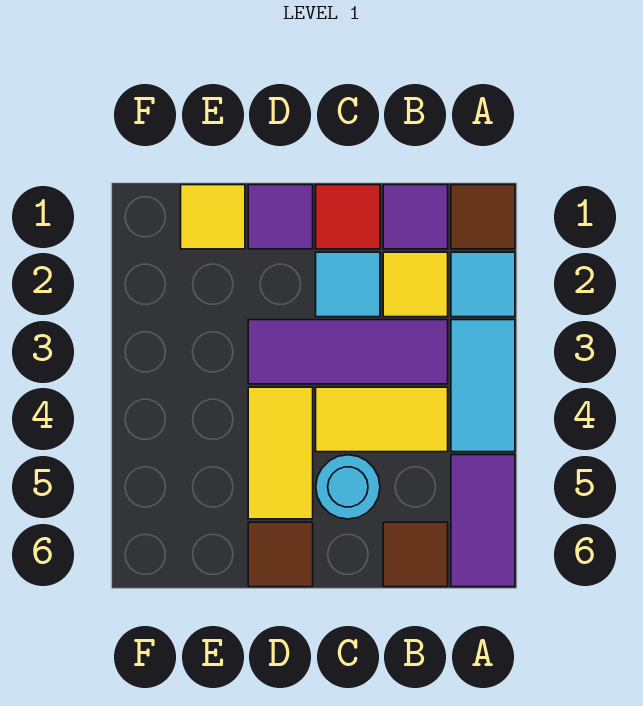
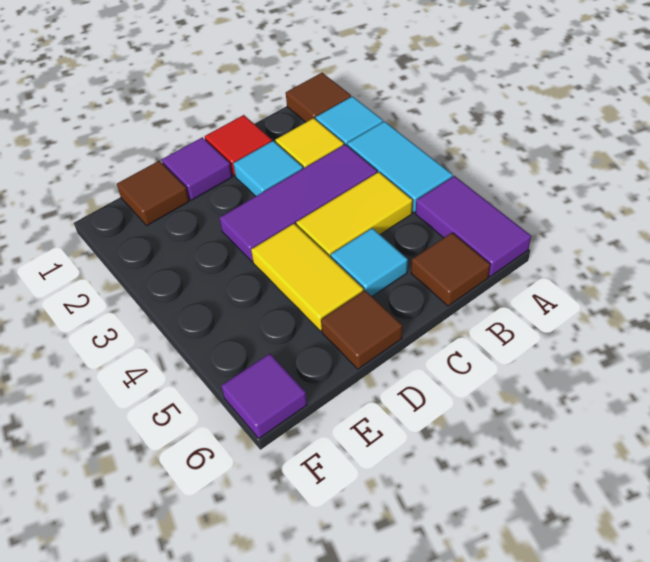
purple tile B1 level 1 -> purple tile F6 level 1
cyan round brick C5 level 1 -> cyan tile C5 level 1
yellow tile E1 level 1 -> brown tile E1 level 1

